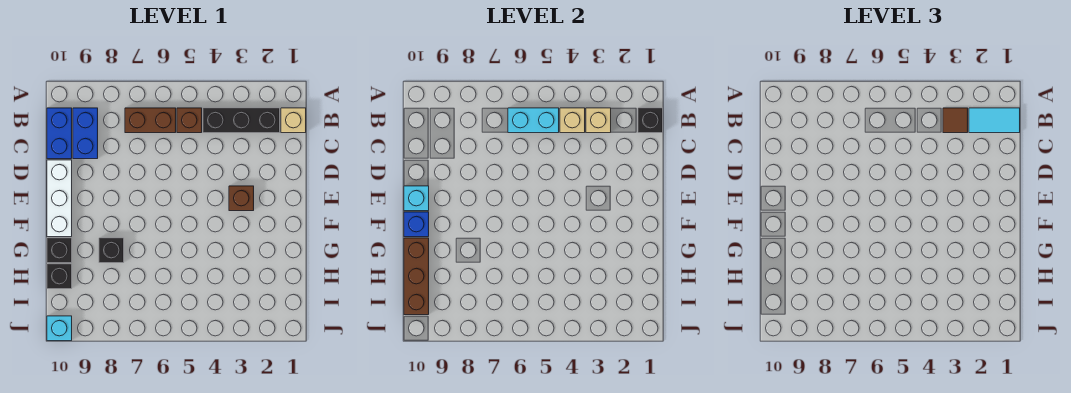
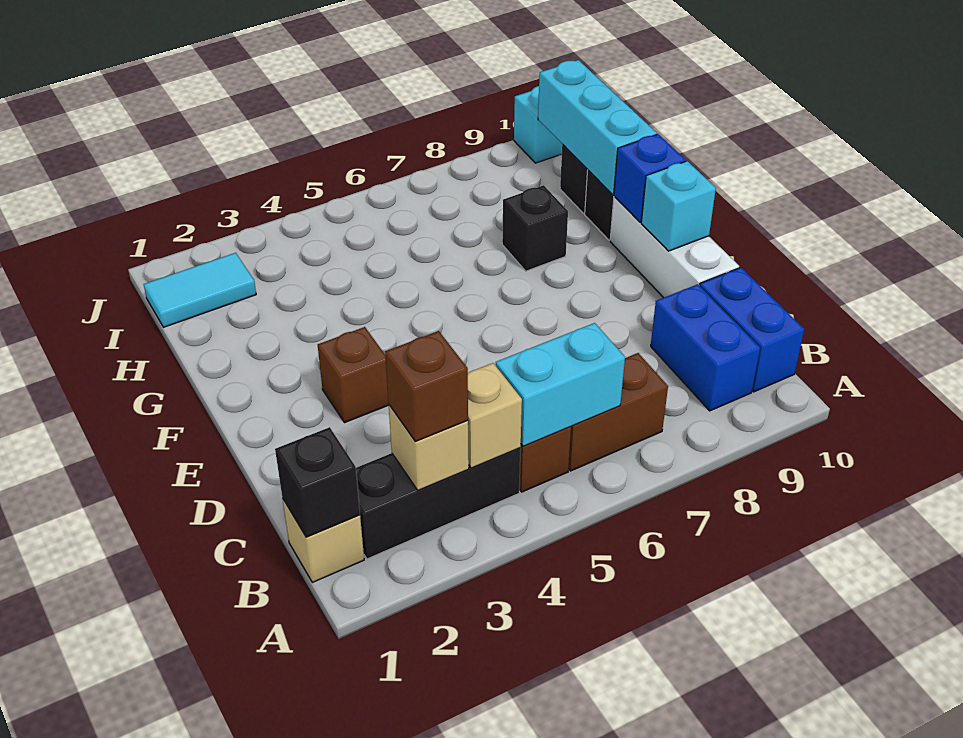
cyan tile B1:B2 level 3 -> cyan tile I1:I2 level 1
brown tile B3 level 3 -> brown brick B3 level 3
brown brick G10:I10 level 2 -> cyan brick G10:I10 level 2

